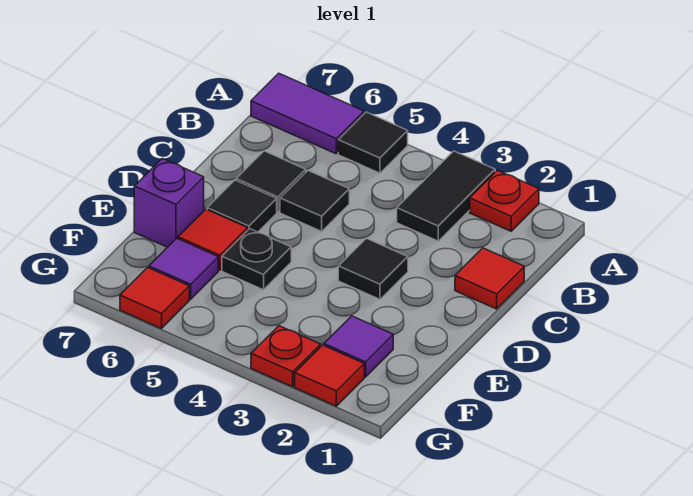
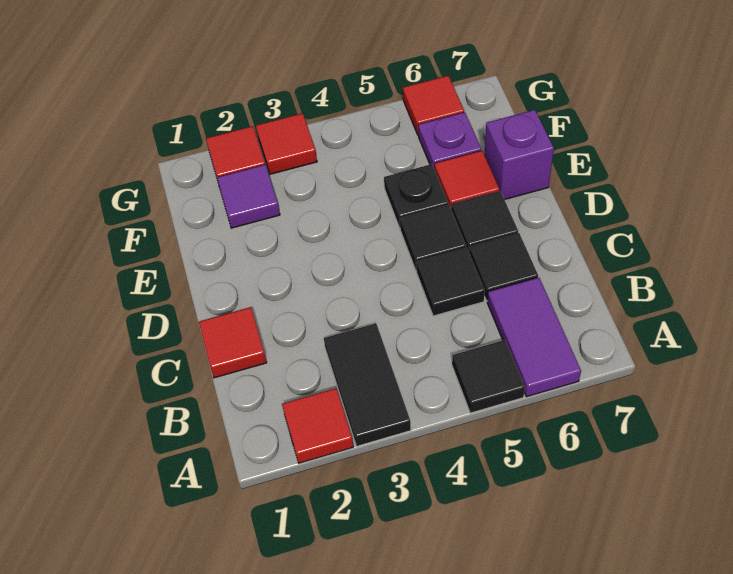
red plate A2 level 1 -> red tile A2 level 1
purple tile A6:A7 level 1 -> purple tile A6:B6 level 1
black tile D3 level 1 -> black tile D5 level 1
purple tile F6 level 1 -> purple plate F6 level 1
red plate G3 level 1 -> red tile G3 level 1

